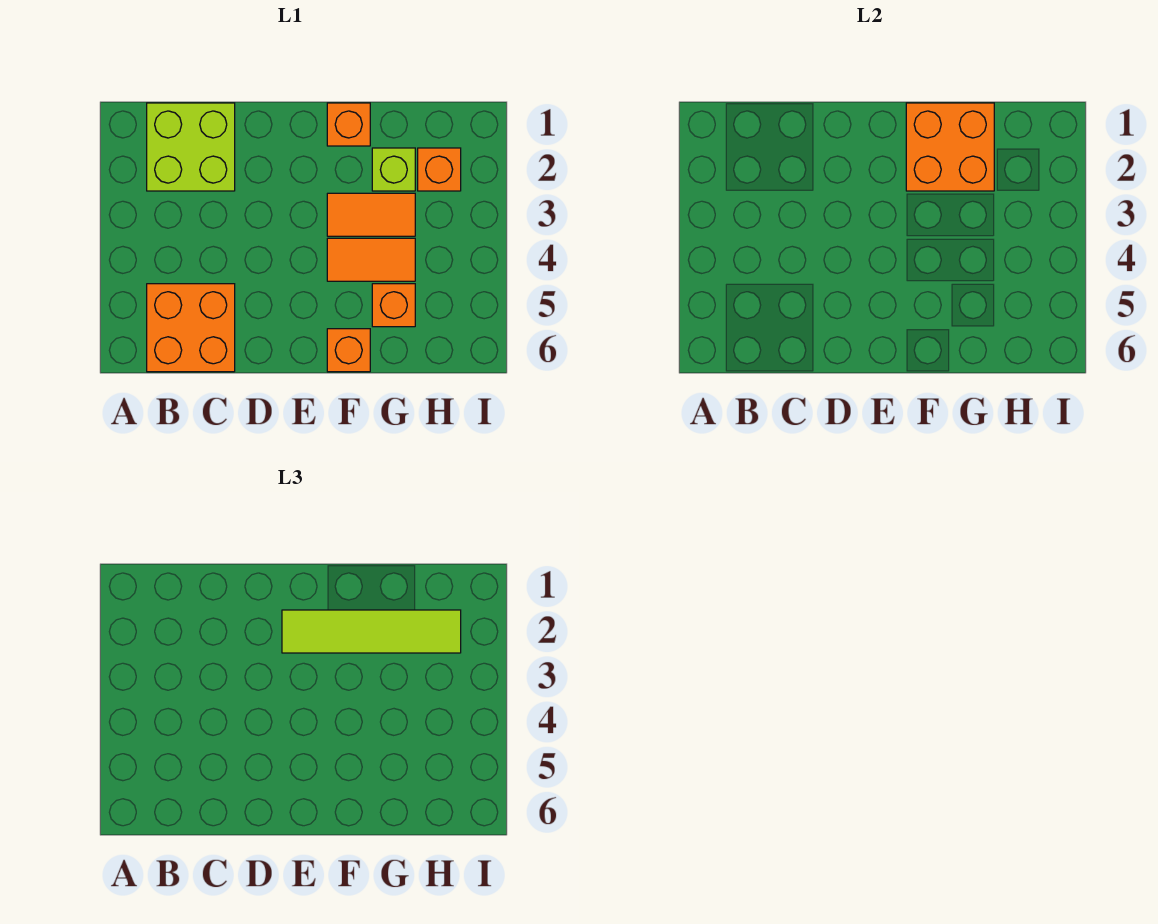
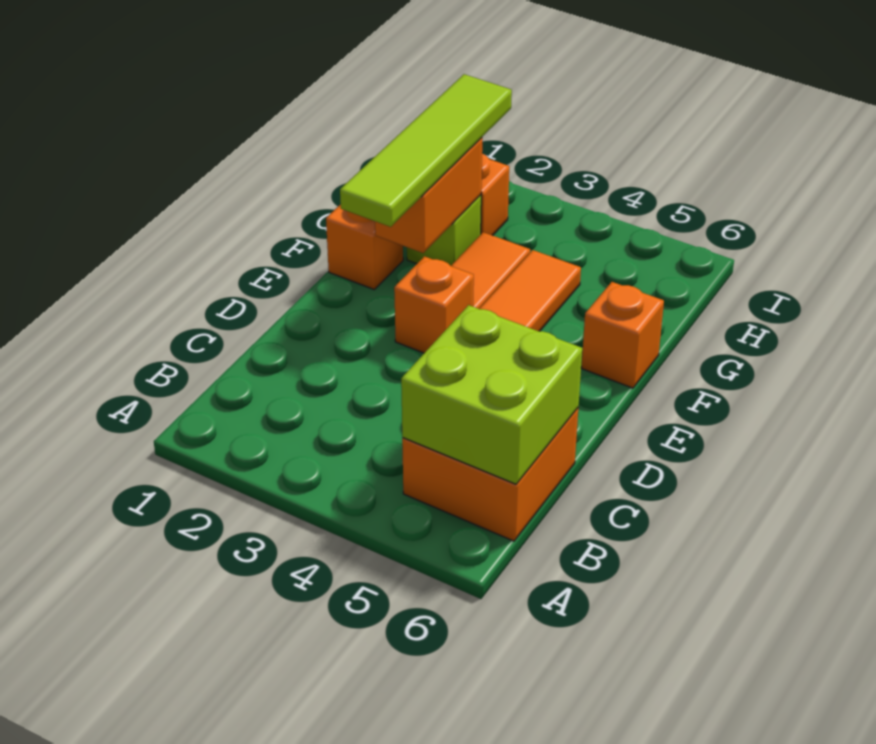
lime brick B1:C2 level 1 -> lime brick B5:C6 level 2
orange brick F1:G2 level 2 -> orange brick F2:G2 level 2
orange brick G5 level 1 -> orange brick E3 level 1

